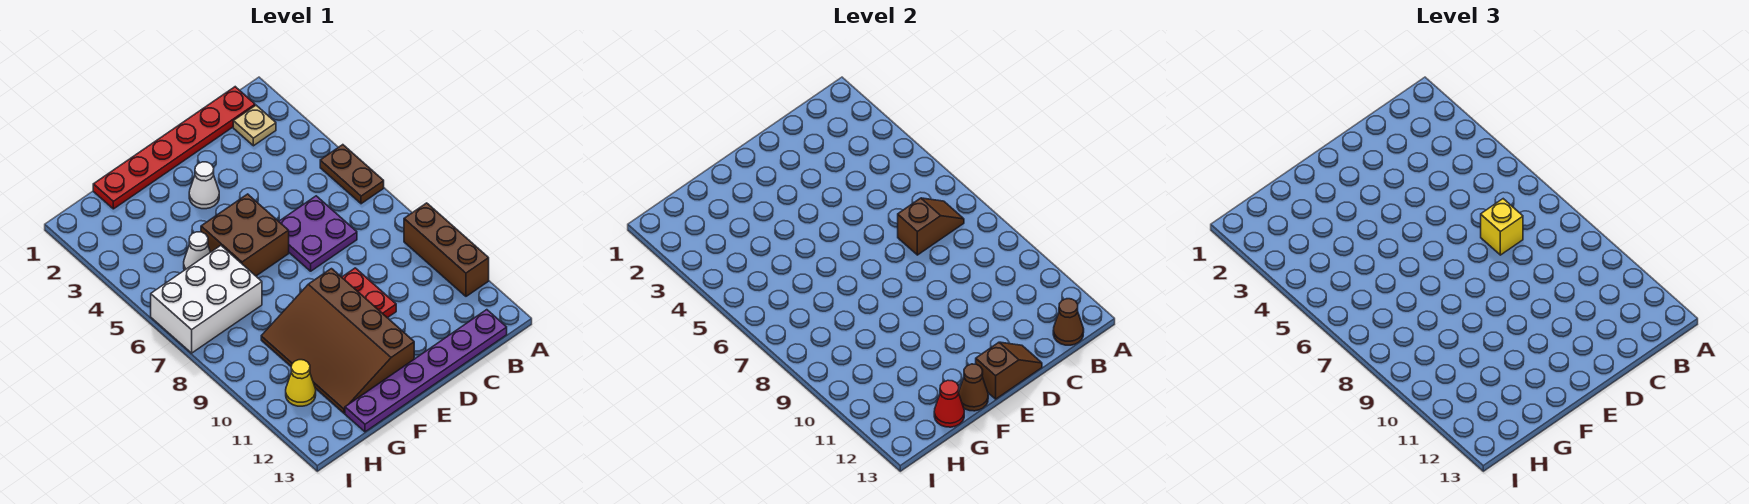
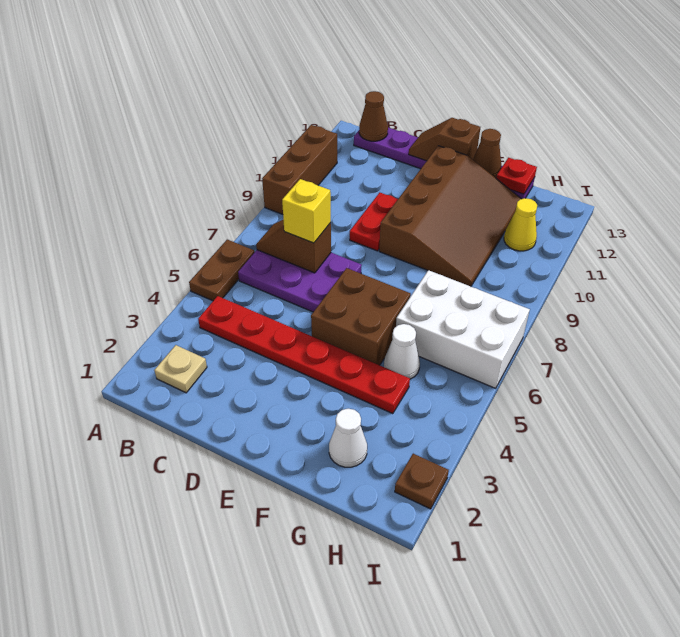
red plate B1:G1 level 1 -> red plate B4:G4 level 1
purple plate C6:D7 level 1 -> purple plate B6:D7 level 1
white cone E3 level 1 -> white cone G2 level 1
red cone G13 level 2 -> red plate G13 level 2
none -> brown plate I2 level 1

